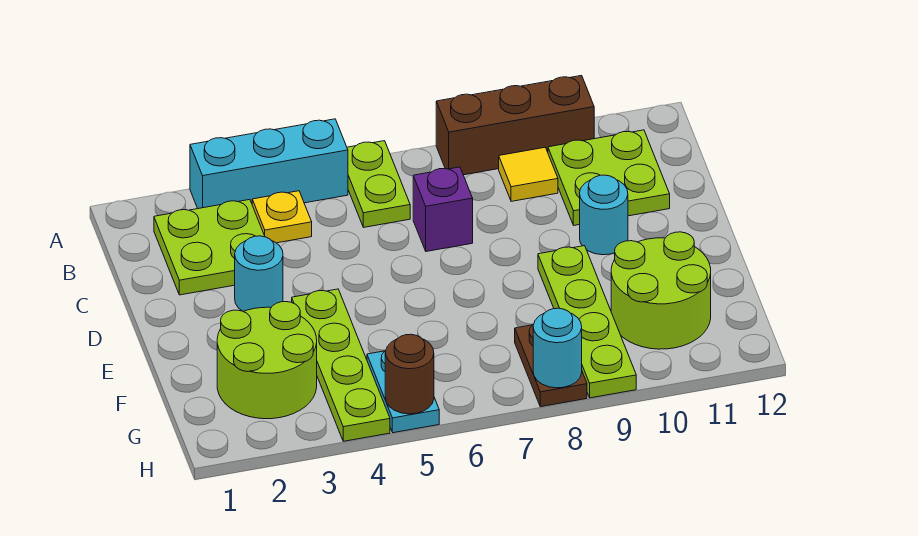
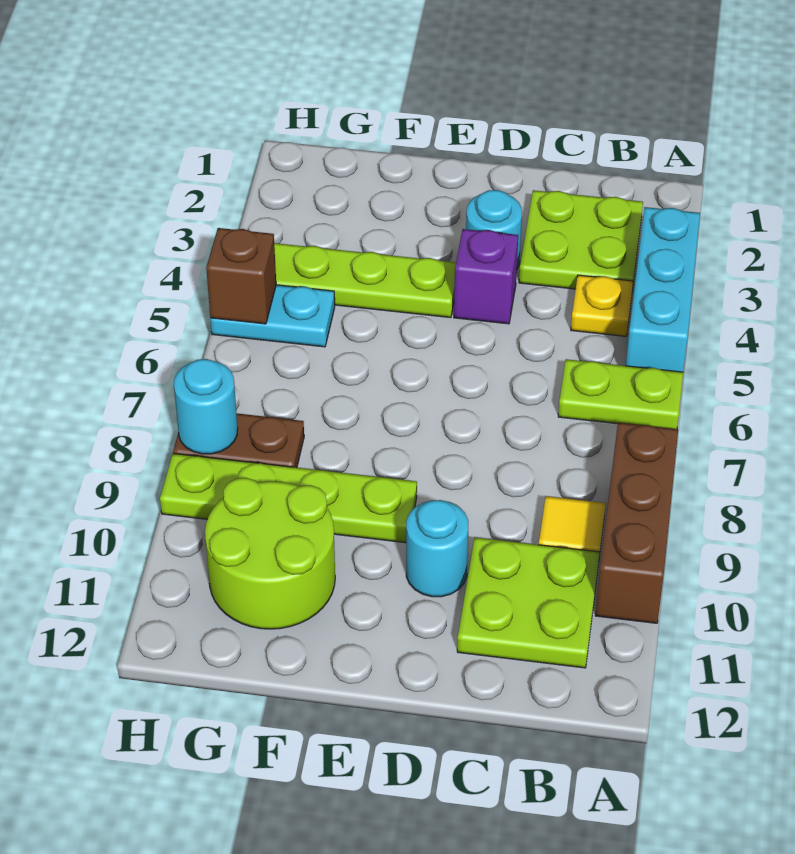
purple brick C7 level 1 -> purple brick D4 level 1
lime round brick F2:G3 level 1 -> none
brown round brick H5 level 2 -> brown brick H5 level 2

